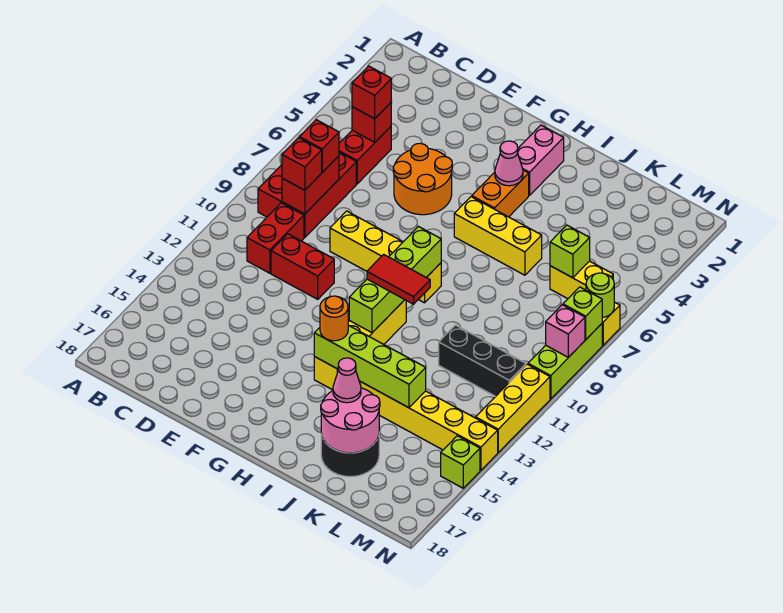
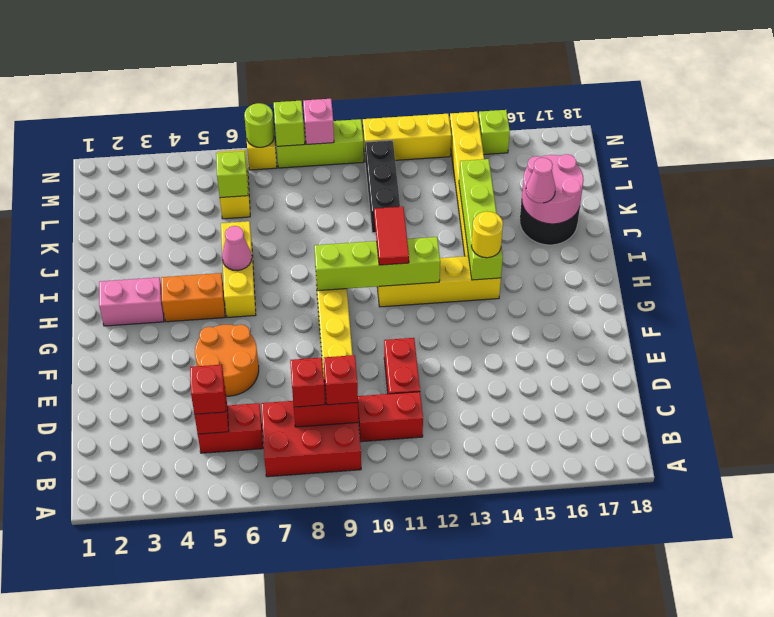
pink cone H4 level 2 -> pink cone I6 level 2
orange round brick H14 level 3 -> yellow round brick H14 level 3

